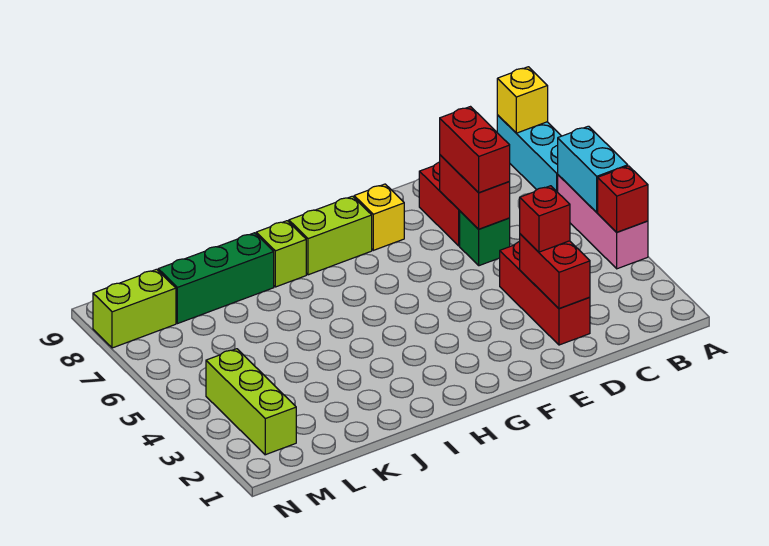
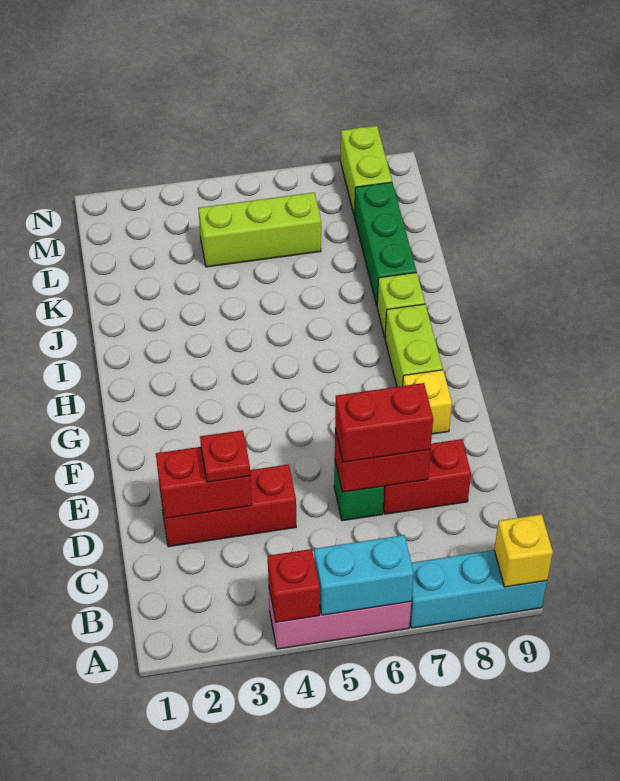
red brick D3 level 3 -> red plate D3 level 3
lime brick M2:M4 level 1 -> lime brick L4:L6 level 1

